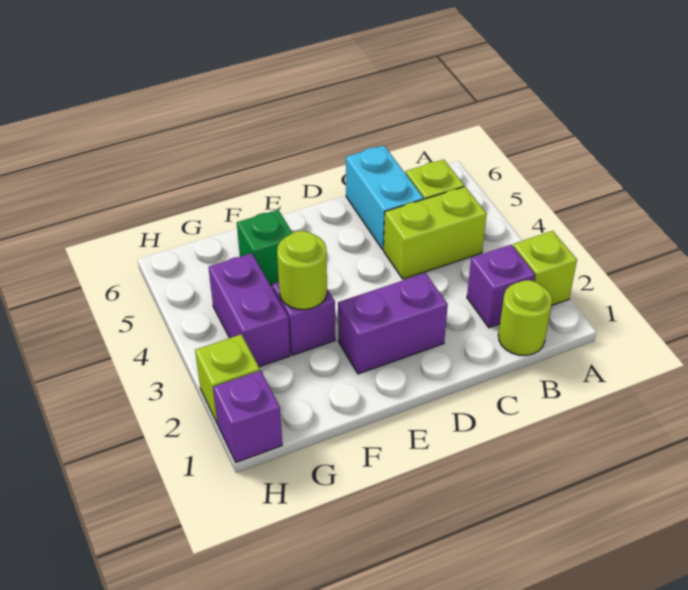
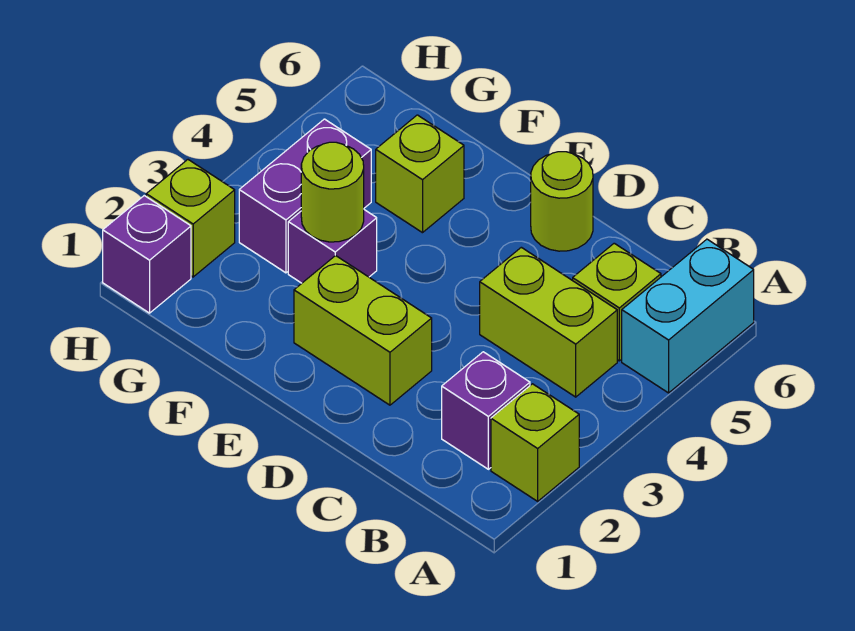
lime round brick B1 level 1 -> lime round brick D6 level 1
cyan brick C5:C6 level 1 -> cyan brick A5:A6 level 1
purple brick D2:E2 level 1 -> lime brick D2:E2 level 1
green brick F5 level 1 -> lime brick F5 level 1

